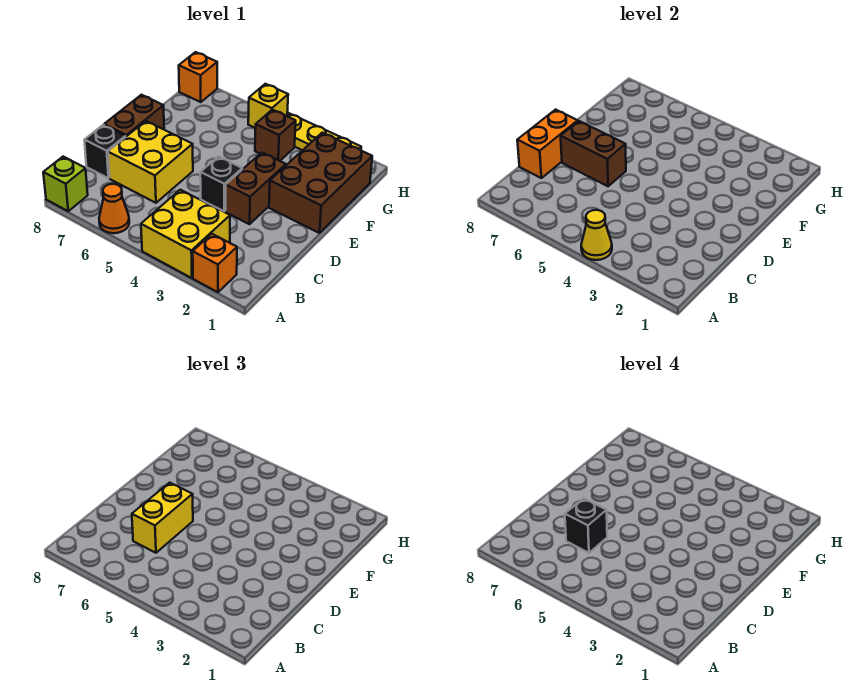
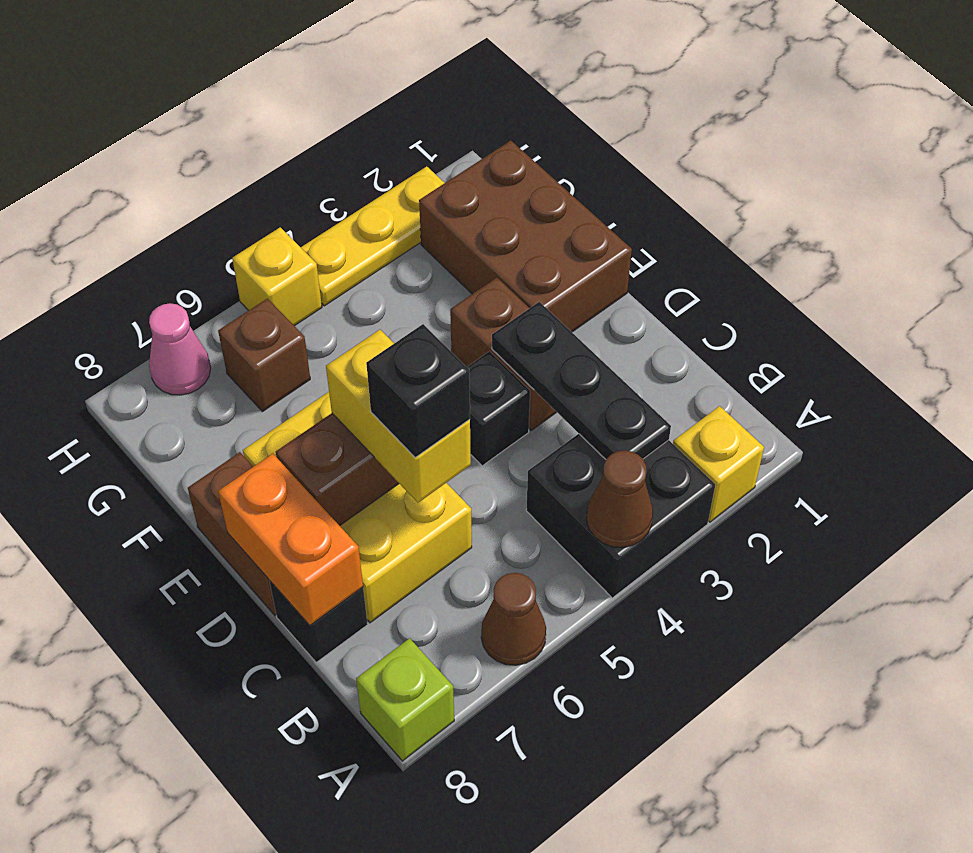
orange brick A2 level 1 -> yellow brick A2 level 1
yellow brick A3:B4 level 1 -> black brick A3:B4 level 1
yellow cone A4 level 2 -> brown cone A4 level 2
orange cone A6 level 1 -> brown cone A6 level 1
none -> black plate B3:D3 level 2
yellow brick C6:D7 level 1 -> yellow brick C6:E7 level 1
brown brick G4 level 1 -> brown brick G6 level 1
none -> pink cone H7 level 1
orange brick H8 level 1 -> none

